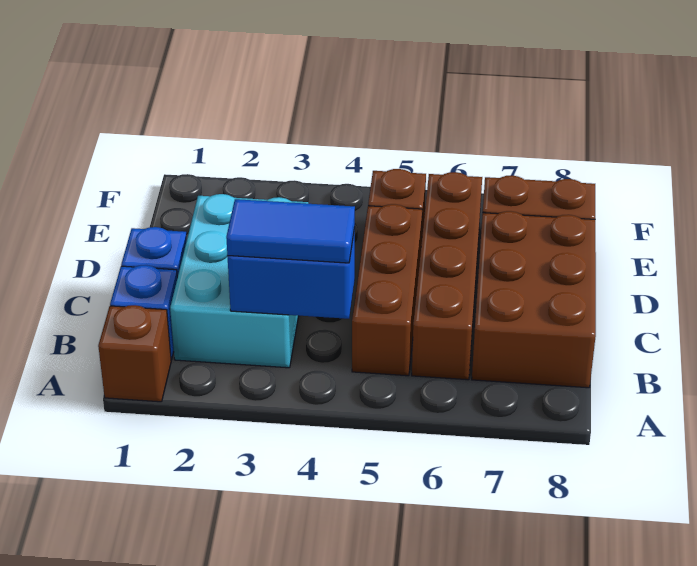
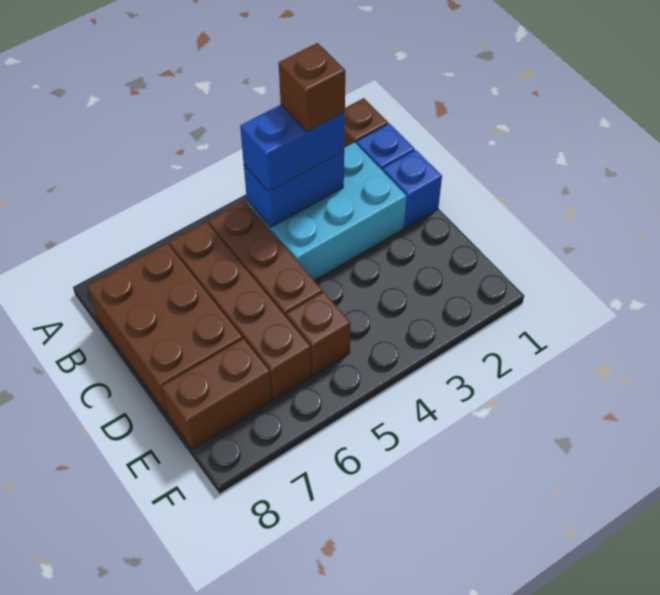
cyan brick B2:D3 level 1 -> cyan brick B2:C4 level 1
blue tile B3:B4 level 3 -> blue brick B3:B4 level 3
none -> brown brick B3 level 4

